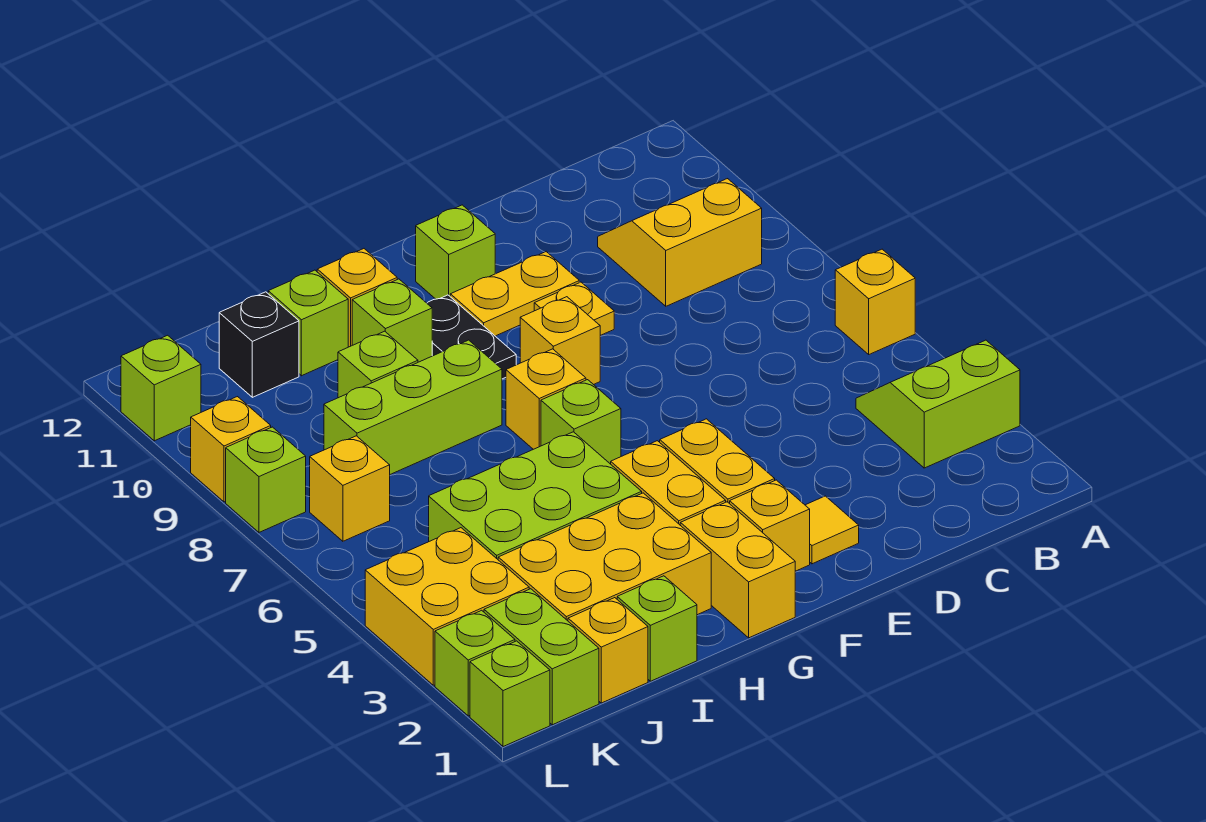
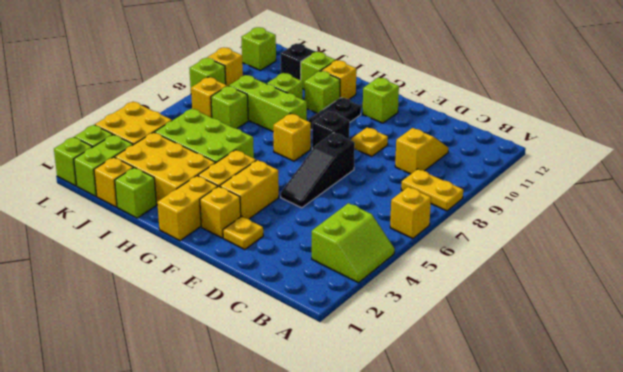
lime slope A3:B4 level 1 top 3 -> lime slope A3:B4 level 1 top B
yellow slope B9:C10 level 1 top 9 -> yellow slope C9:C10 level 1 top 9
yellow tile E2 level 1 -> yellow plate E2 level 1
none -> black slope E5:E7 level 1 top 7
yellow plate E10:F10 level 1 -> yellow plate A8:B8 level 1
yellow brick F8 level 1 -> black brick F8 level 1
lime brick G6 level 1 -> lime brick J7 level 1

